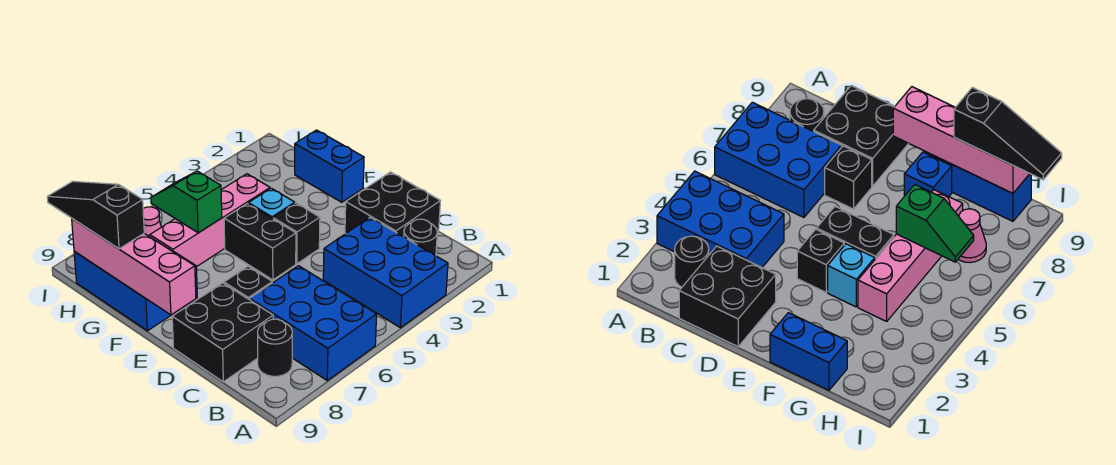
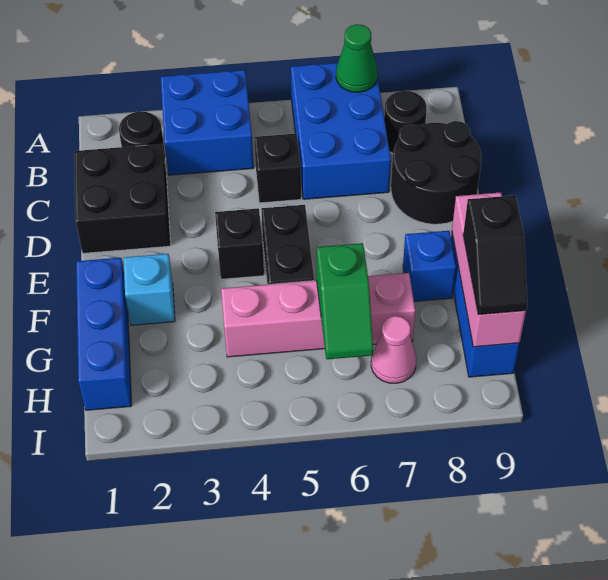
blue brick A3:C4 level 1 -> blue brick A3:B4 level 1
none -> green cone A7 level 2
black brick C8:D9 level 1 -> black round brick C8:D9 level 1
black brick D7 level 1 -> black brick C5 level 1
pink brick E9:H9 level 2 -> pink brick F9:H9 level 2
blue brick F1:G1 level 1 -> blue brick F1:H1 level 1
cyan brick F4 level 1 -> cyan brick F2 level 1
black slope G9:I9 level 3 top G -> black slope G9:H9 level 3 top G

